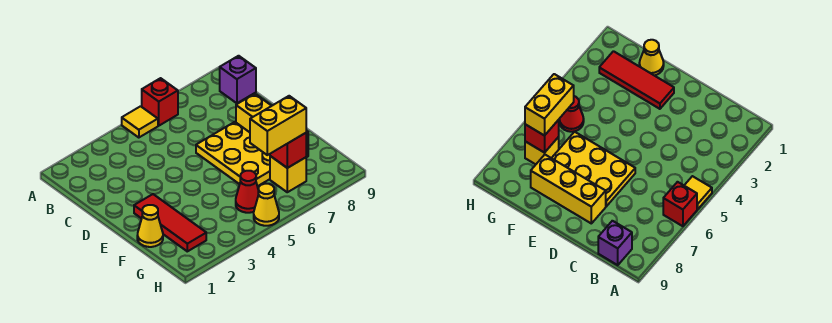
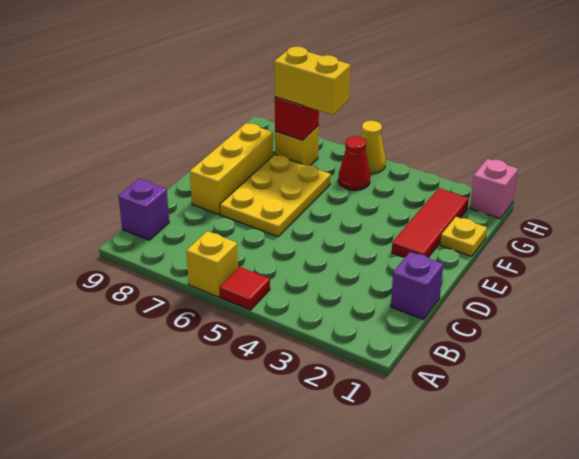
yellow tile A5 level 1 -> red tile A5 level 1
red brick A6 level 1 -> yellow brick A6 level 1
none -> purple brick C1 level 1
yellow cone F1 level 1 -> yellow plate F1 level 1
none -> pink brick H1 level 1

